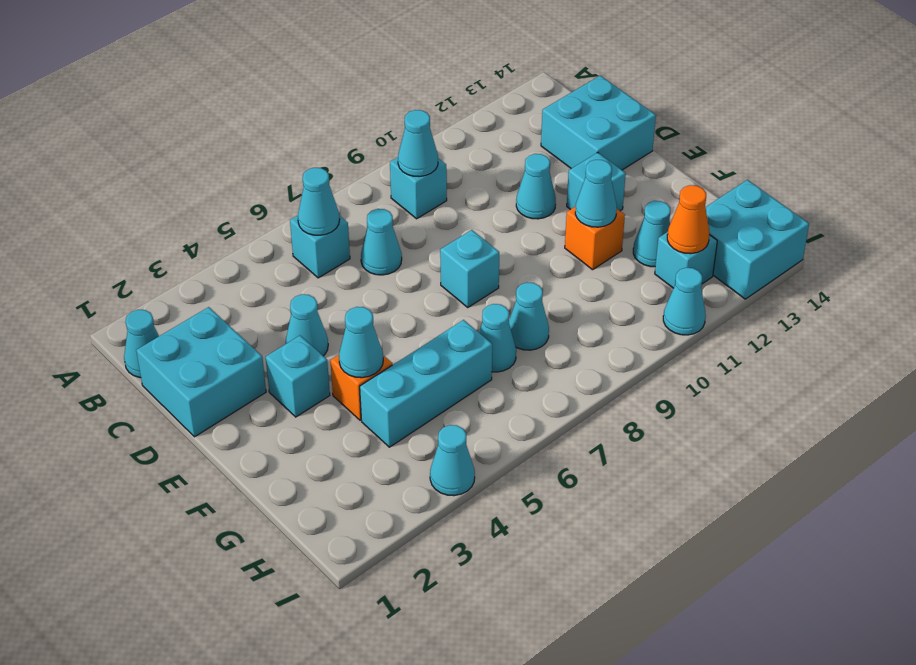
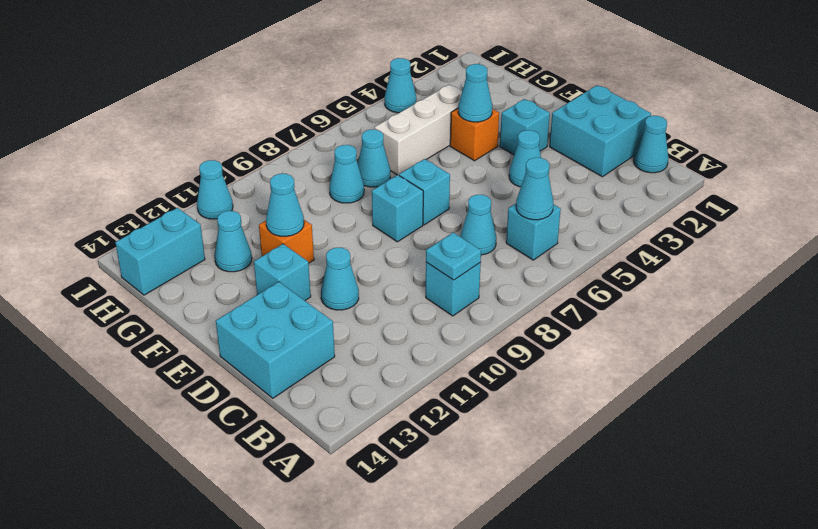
cyan cone B9 level 2 -> cyan plate B9 level 2
cyan brick G4:G6 level 1 -> white brick G4:G6 level 1
cyan brick H12 level 1 -> cyan brick E7 level 1
orange cone H12 level 2 -> none
cyan brick H13:I14 level 1 -> cyan brick H13:H14 level 1

